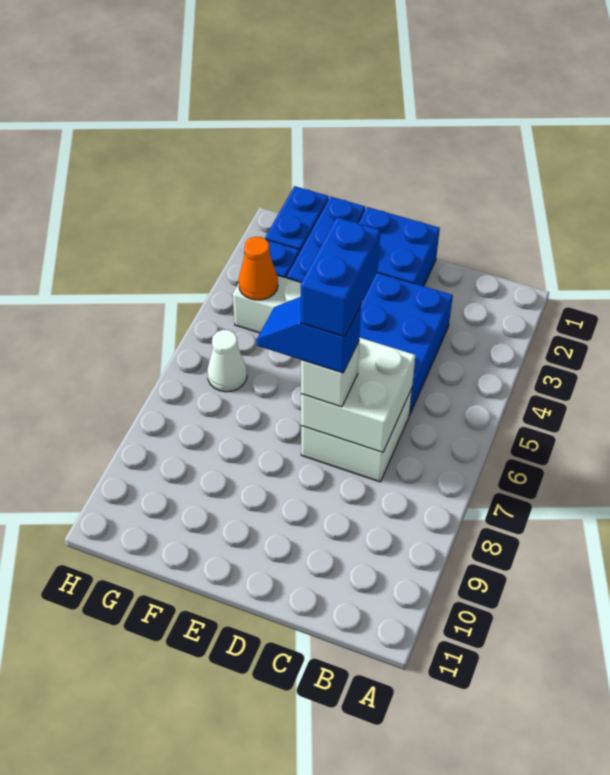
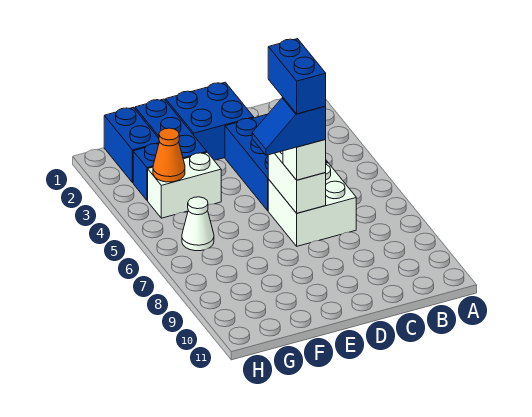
white brick C6:D7 level 2 -> white brick D6:D7 level 2

